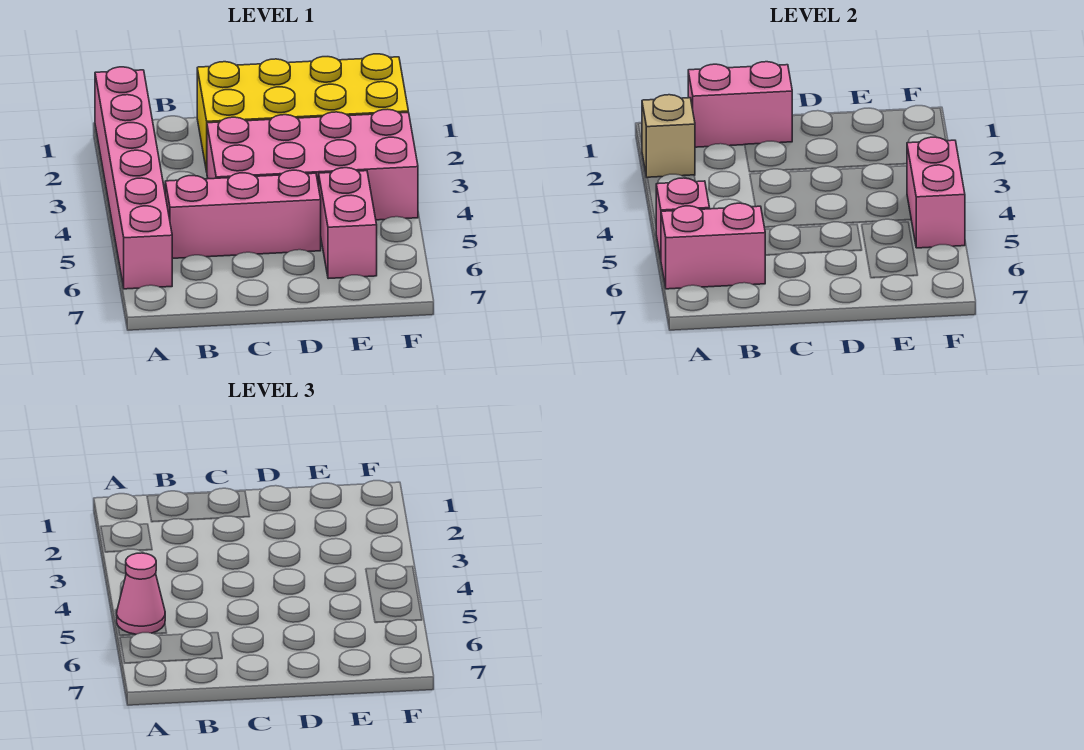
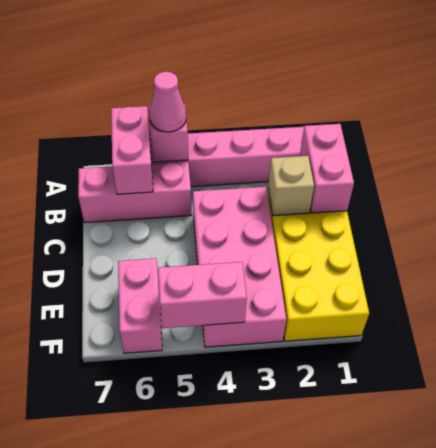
tan brick A2 level 2 -> tan brick C2 level 2
pink brick B5:D5 level 1 -> pink brick B5:B7 level 1
pink brick E5:E6 level 1 -> pink brick E6:F6 level 1

